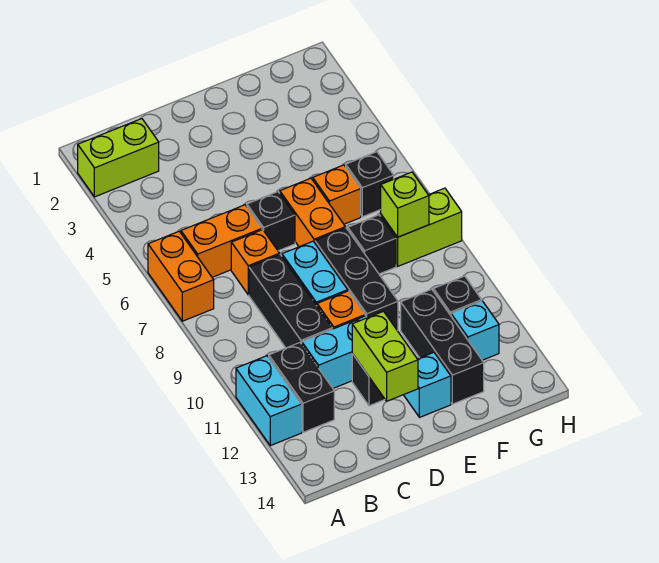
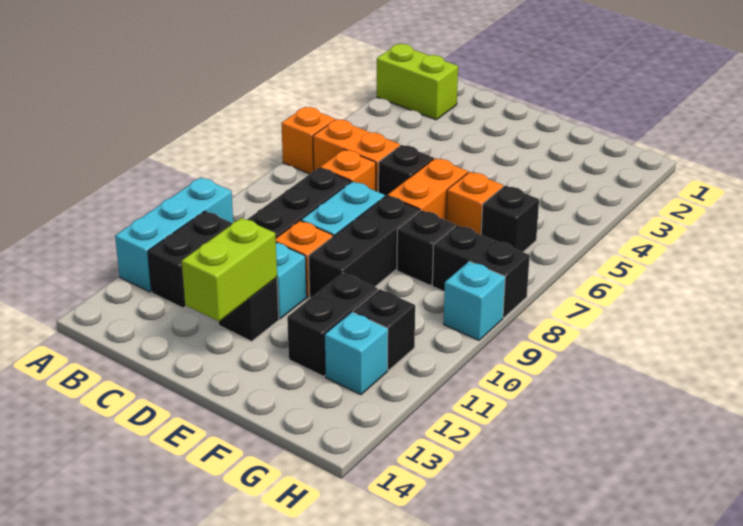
orange brick A6:A7 level 1 -> orange brick A6 level 1
cyan brick A11:A12 level 1 -> cyan brick A10:A12 level 1
cyan brick E13 level 1 -> cyan brick H9 level 1
black brick F11:F13 level 1 -> black brick F11:F12 level 1
lime brick G8:H8 level 1 -> black brick G8:H8 level 1
lime brick G8 level 2 -> none

